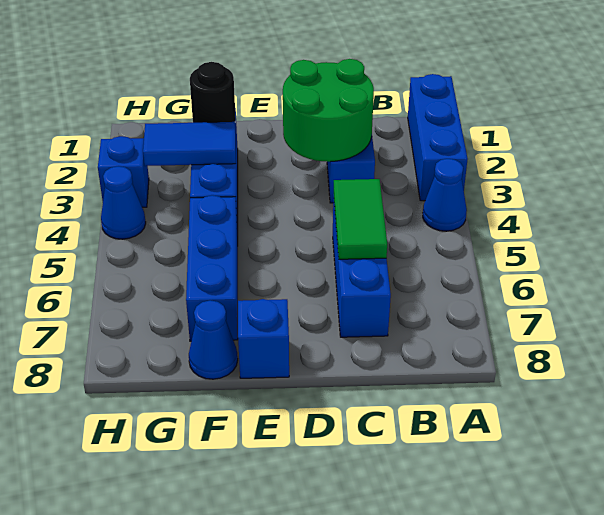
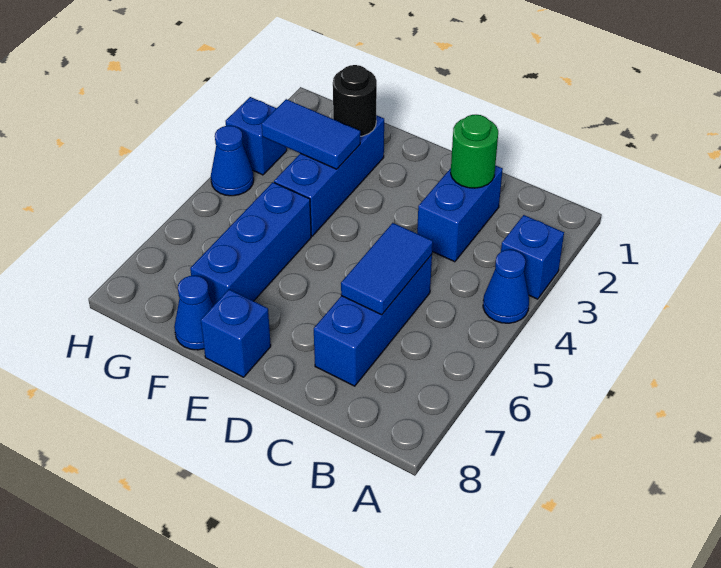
blue brick A1:A3 level 1 -> blue brick A3 level 1
green round brick C2:D3 level 2 -> green round brick C2 level 2
green tile C5:C6 level 2 -> blue tile C5:C6 level 2

